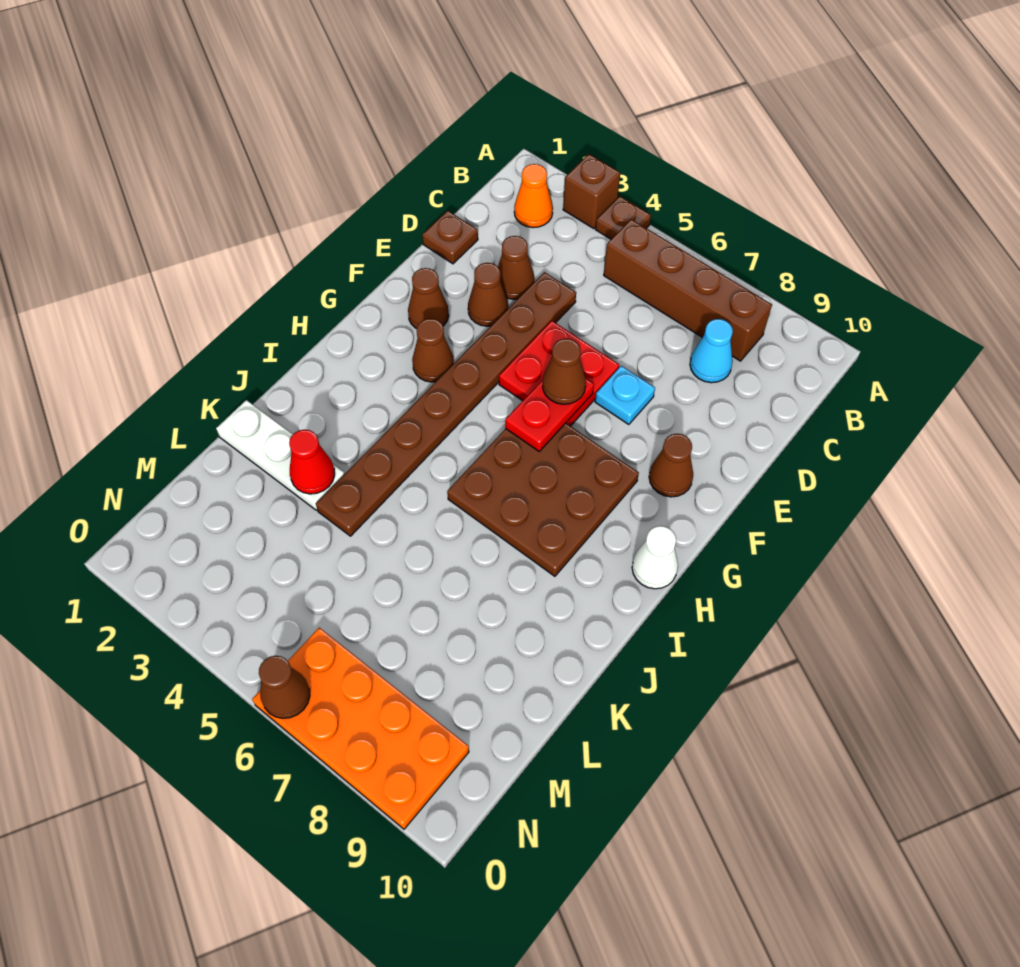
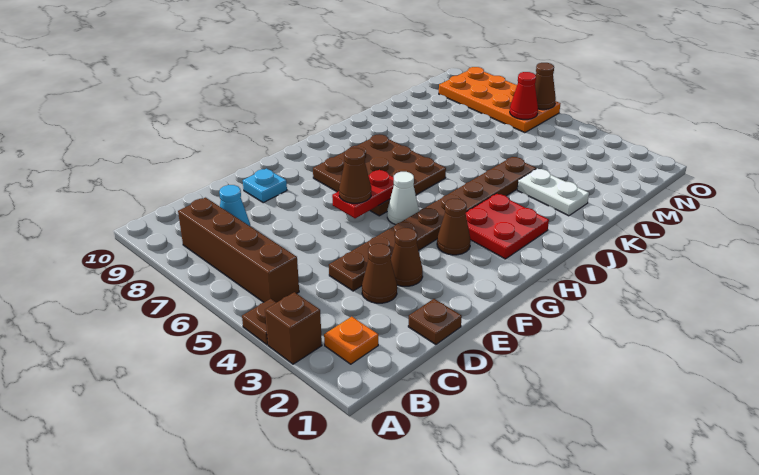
orange cone B2 level 1 -> orange plate B2 level 1
red plate E5:F6 level 1 -> red plate H2:I3 level 1
cyan plate E7 level 1 -> cyan plate E9 level 1
brown cone F2 level 1 -> none
brown cone F9 level 1 -> none
white cone H10 level 1 -> white cone G5 level 1
white plate K1:K3 level 1 -> white plate K2:K3 level 1
red cone K3 level 2 -> red cone N6 level 2

